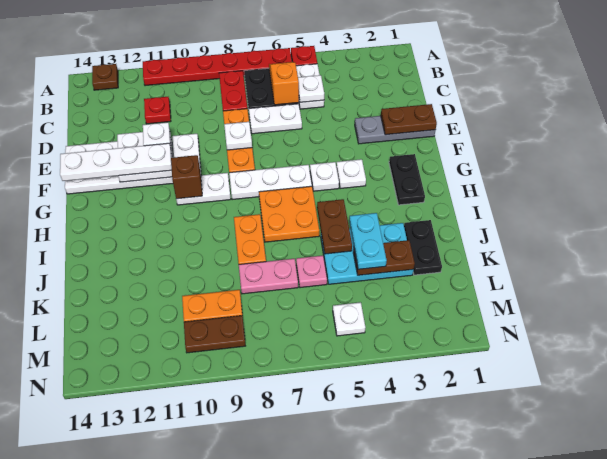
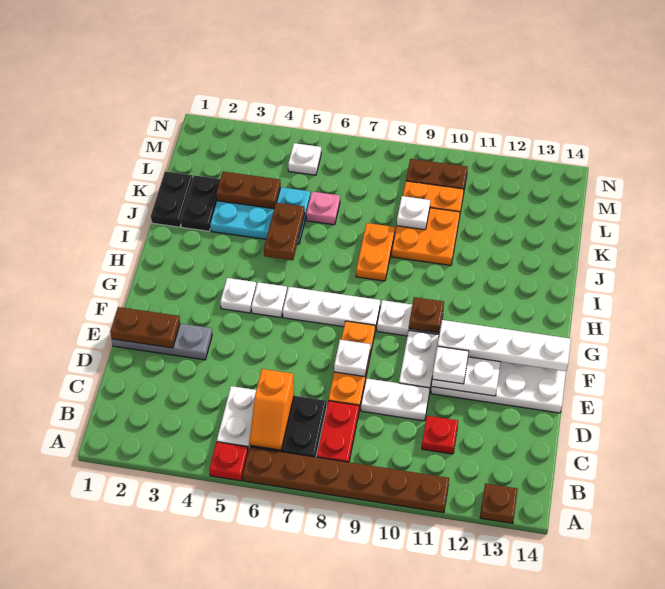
red plate A6:A11 level 1 -> brown plate A6:A11 level 1
white plate C5 level 2 -> white plate K9 level 2
white plate D6:D7 level 1 -> white plate D9:D10 level 1
black plate G2:H2 level 1 -> black plate J1:K1 level 1
brown brick G10 level 2 -> brown plate G10 level 2
orange plate H6:I7 level 1 -> orange plate J9:K10 level 1
cyan plate J4:K4 level 3 -> none
pink plate K7:K8 level 1 -> none

